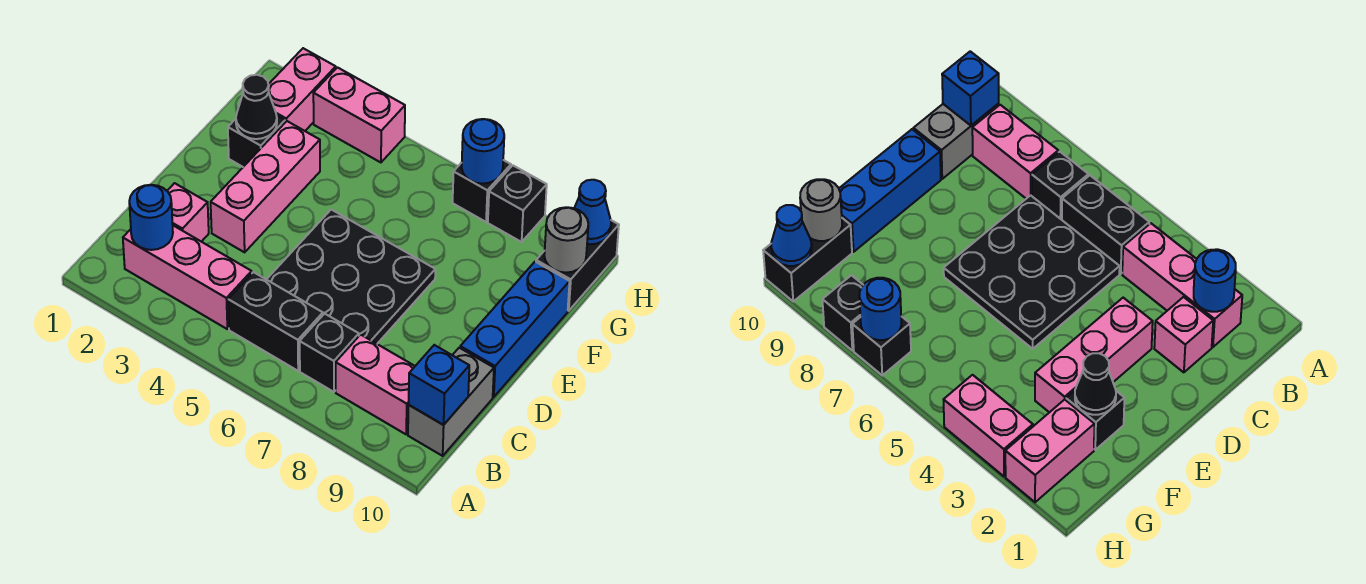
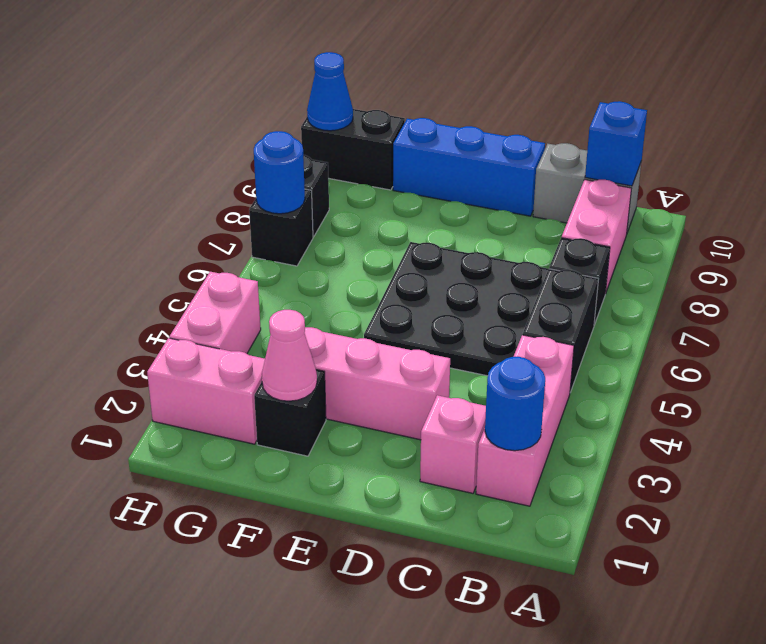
black cone F2 level 2 -> pink cone F2 level 2
grey round brick G10 level 2 -> none

